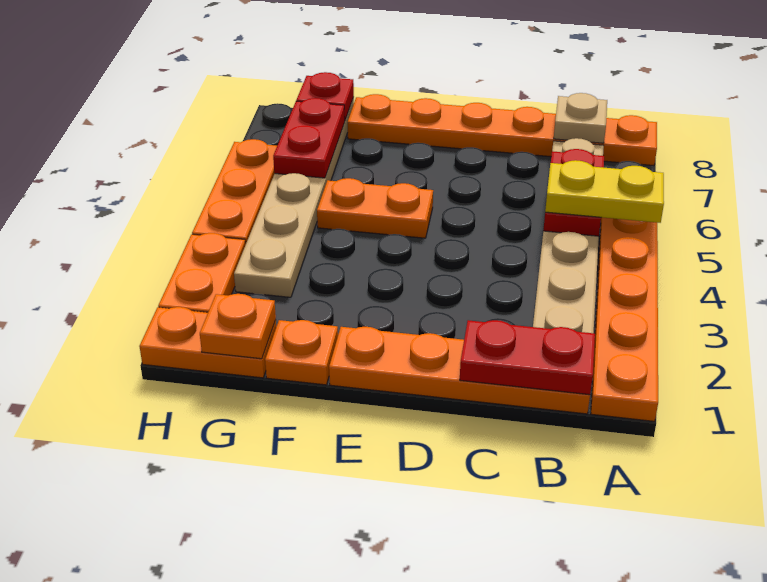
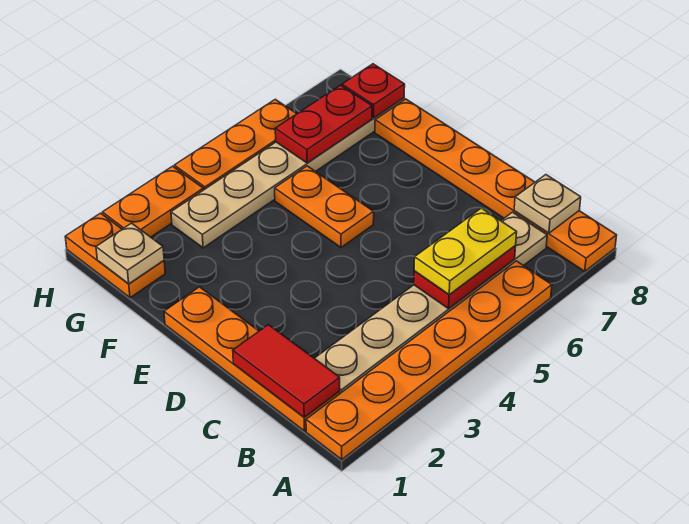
yellow plate A5:B5 level 3 -> yellow plate B5:B6 level 3
red plate B1:C1 level 2 -> red tile B1:C1 level 2
orange plate F1 level 1 -> none
orange plate G1 level 2 -> tan plate G1 level 2

